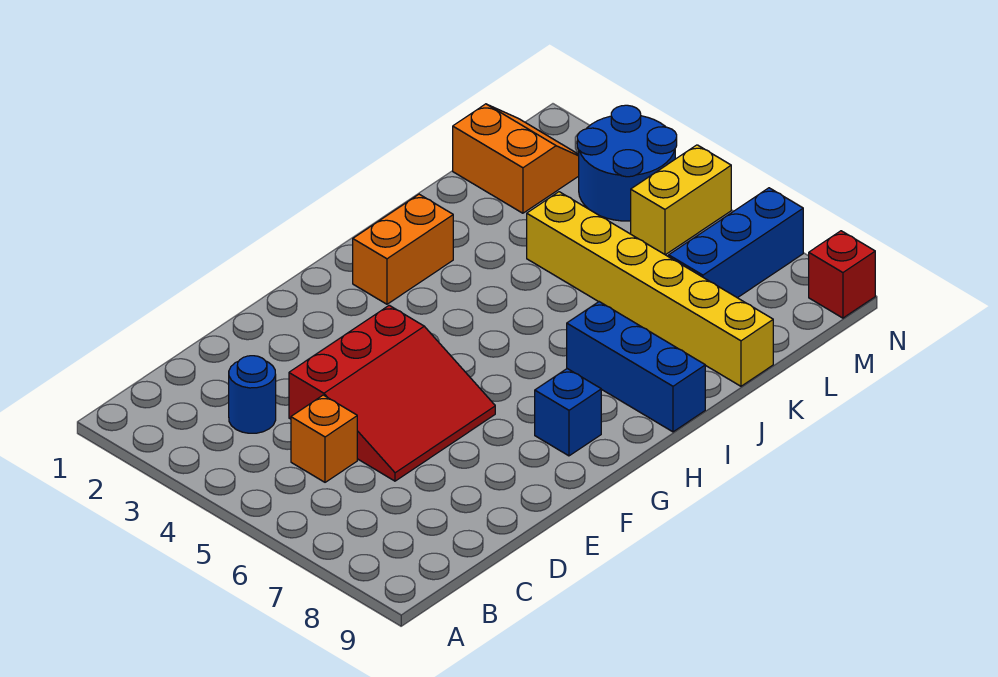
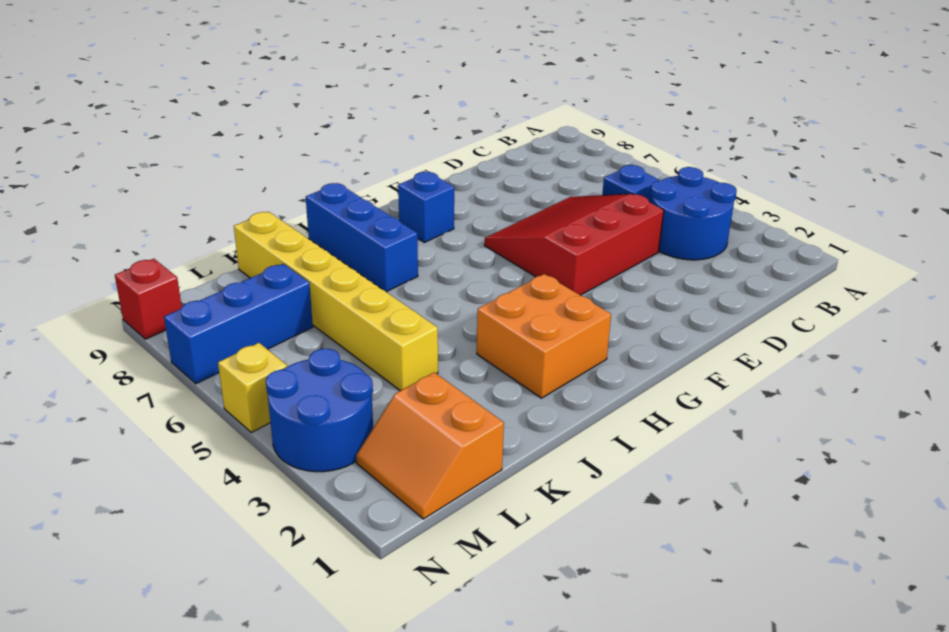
blue round brick C3 level 1 -> blue round brick B3:C4 level 1
orange brick C5 level 1 -> blue brick C5 level 1
orange brick H2:I2 level 1 -> orange brick H2:I3 level 1
yellow brick M5:N5 level 1 -> yellow brick N5 level 1

